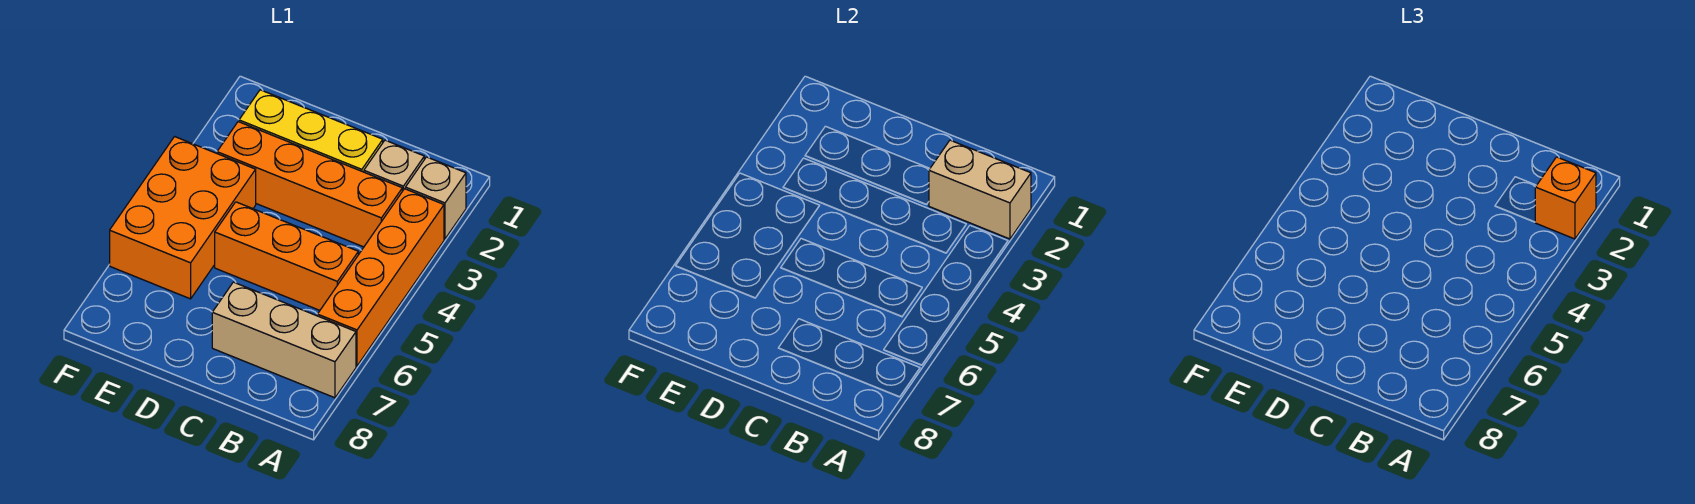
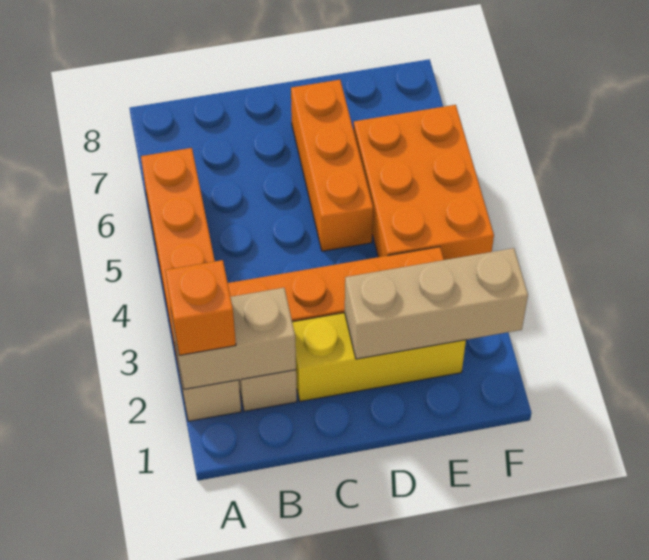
tan brick A7:C7 level 1 -> tan brick D2:F2 level 2
orange brick B5:D5 level 1 -> orange brick D5:D7 level 1

